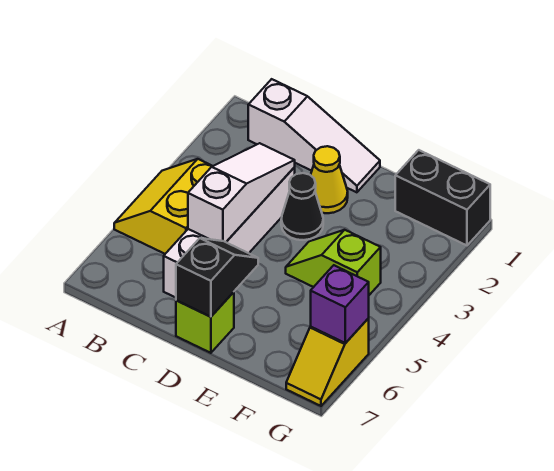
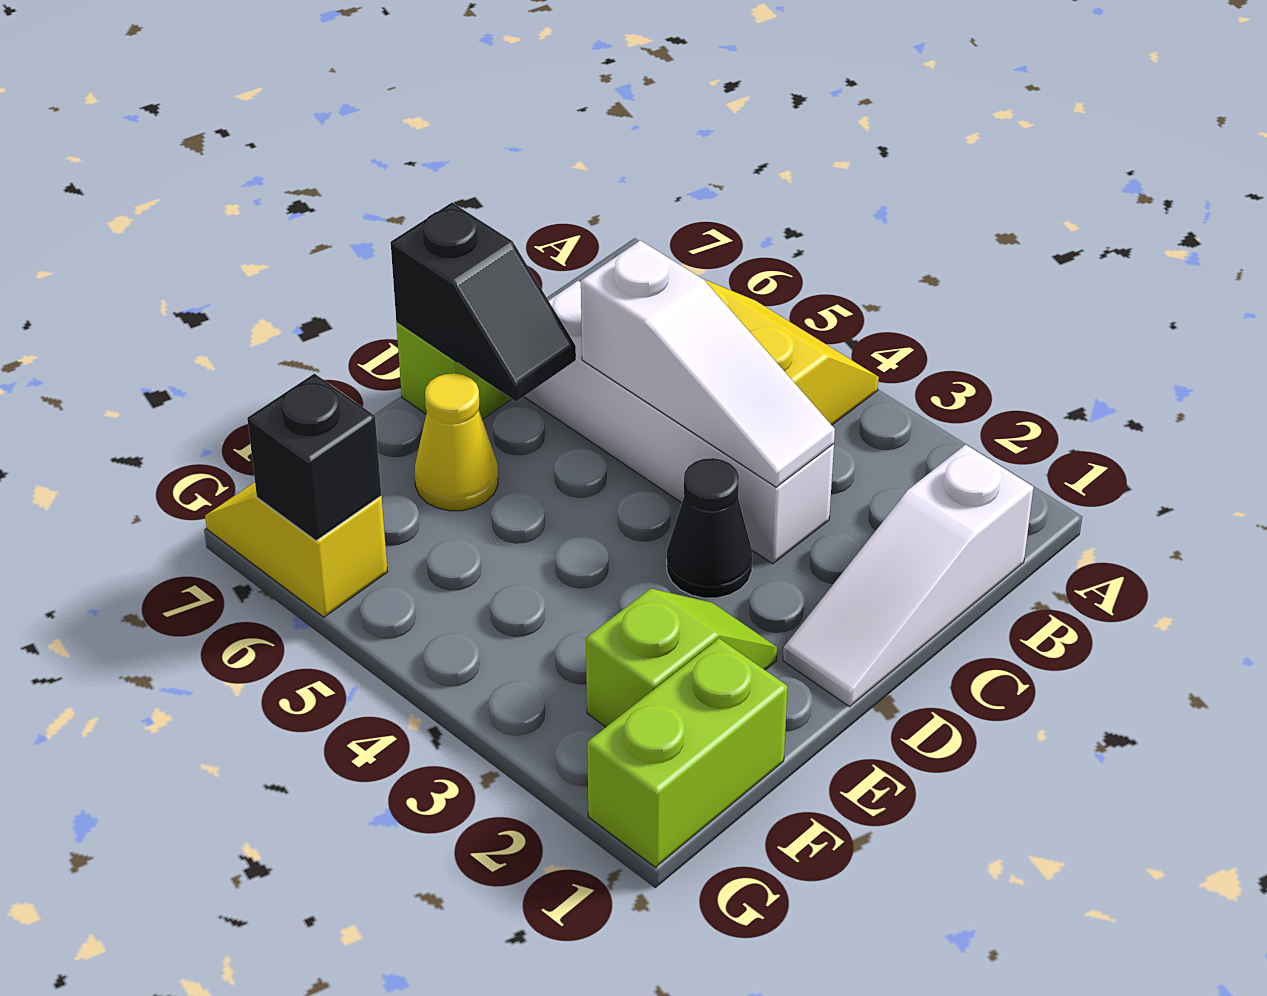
yellow cone D2 level 1 -> yellow cone E6 level 1
lime slope E4:F4 level 1 top F -> lime slope E2:F2 level 1 top F
black brick F1:G1 level 1 -> lime brick F1:G1 level 1
purple brick G6 level 2 -> black brick G6 level 2

